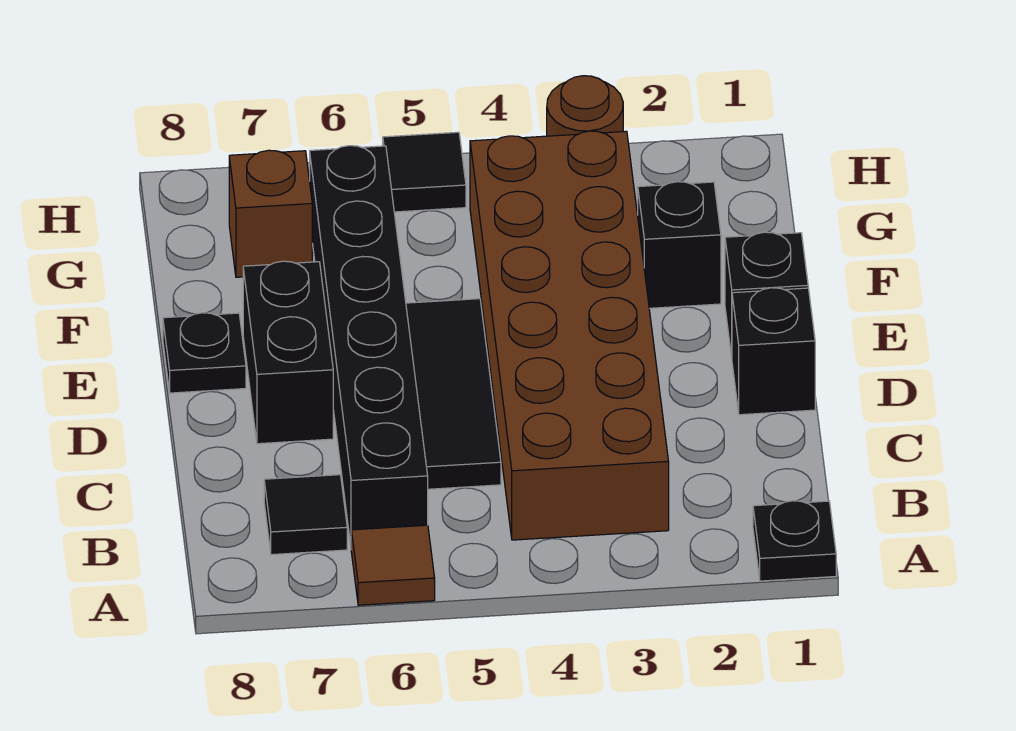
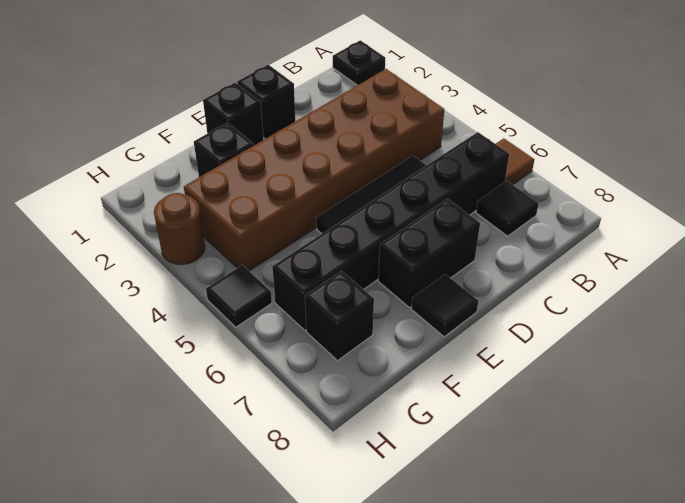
black plate E8 level 1 -> black tile E8 level 1
brown brick G7 level 1 -> black brick G7 level 1

